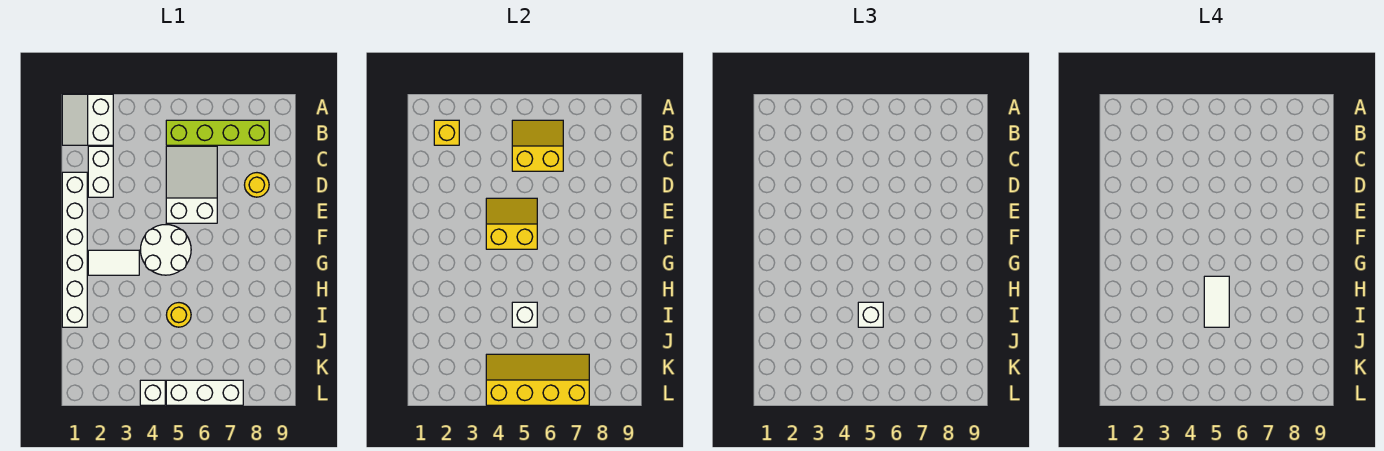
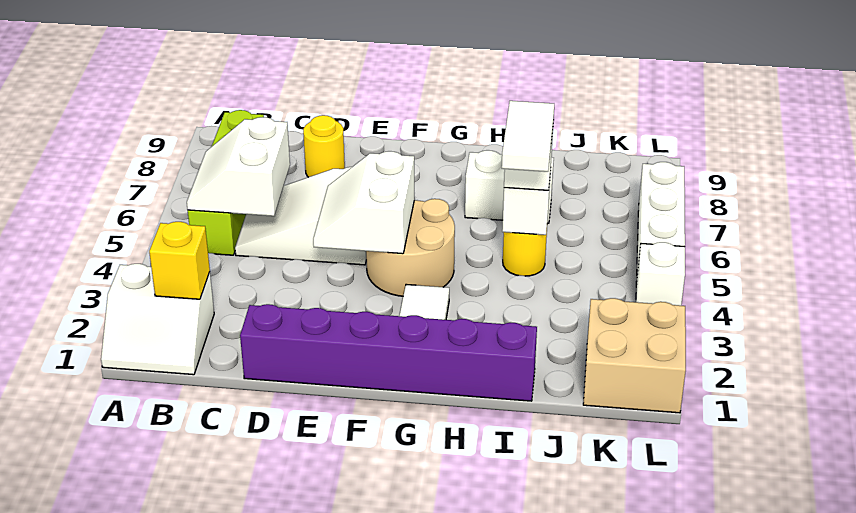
yellow slope B5:C6 level 2 top C -> white slope B5:C6 level 2 top C
white brick C2:D2 level 1 -> white brick H7:I7 level 1
white brick D1:I1 level 1 -> purple brick D1:I1 level 1
yellow slope E4:F5 level 2 top F -> white slope E4:F5 level 2 top F
white round brick F4:G5 level 1 -> tan round brick F4:G5 level 1
white tile H5:I5 level 4 -> white tile I4:I5 level 4
none -> tan brick K1:L2 level 1
yellow slope K4:L7 level 2 top L -> none

